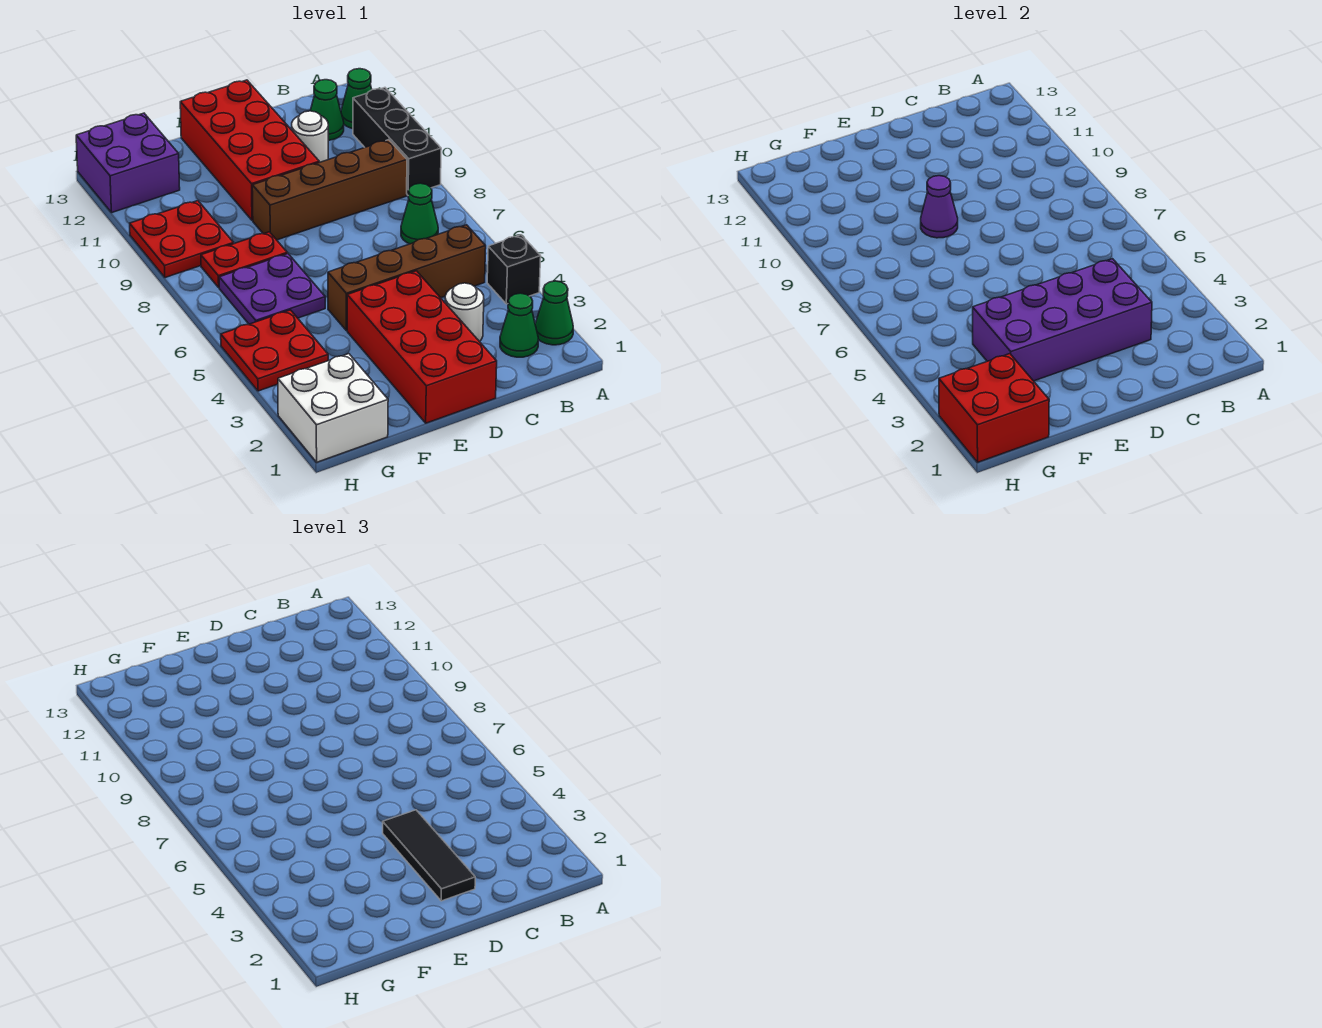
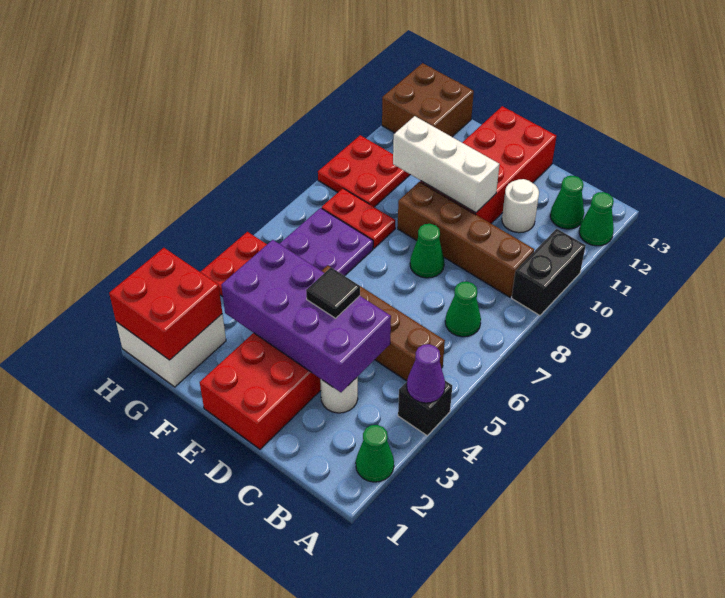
black brick A9:A11 level 1 -> black brick A9:A10 level 1
green cone B2 level 1 -> green cone D8 level 1
black tile D2:D4 level 3 -> black tile D4 level 3
none -> white brick D10:F10 level 2
purple cone E9 level 2 -> purple cone A4 level 2
purple brick G12:H13 level 1 -> brown brick G12:H13 level 1

